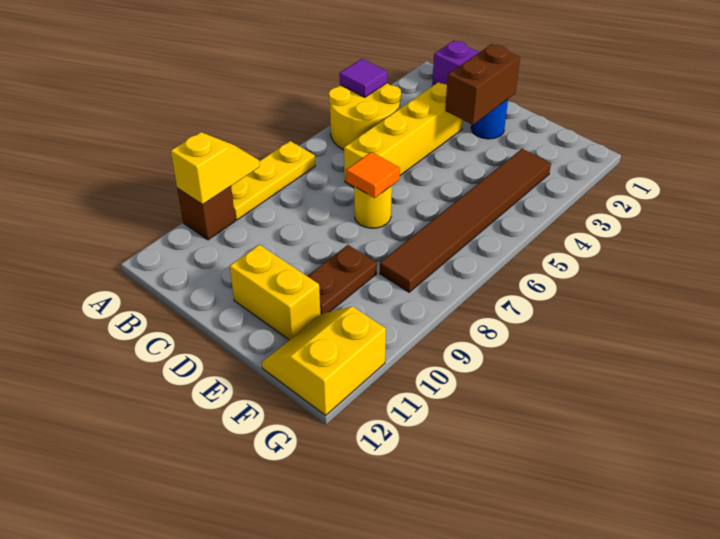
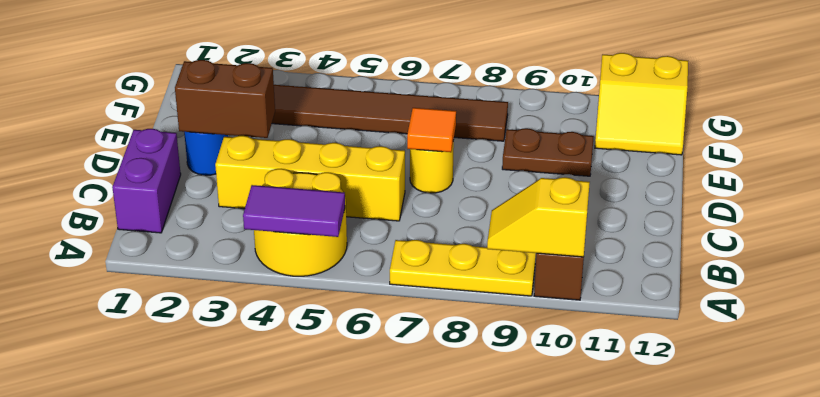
purple tile A4 level 2 -> purple tile A4:A5 level 2
yellow brick D11:E11 level 1 -> none

